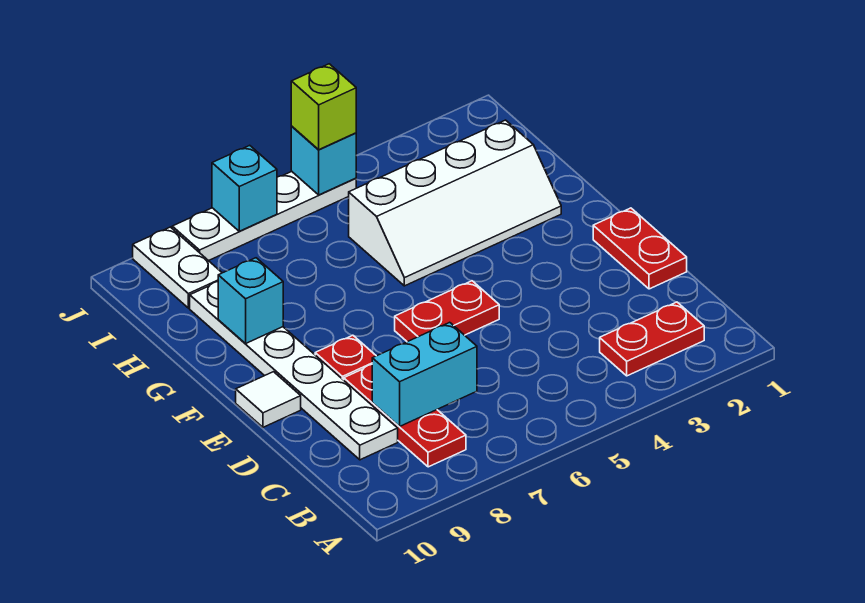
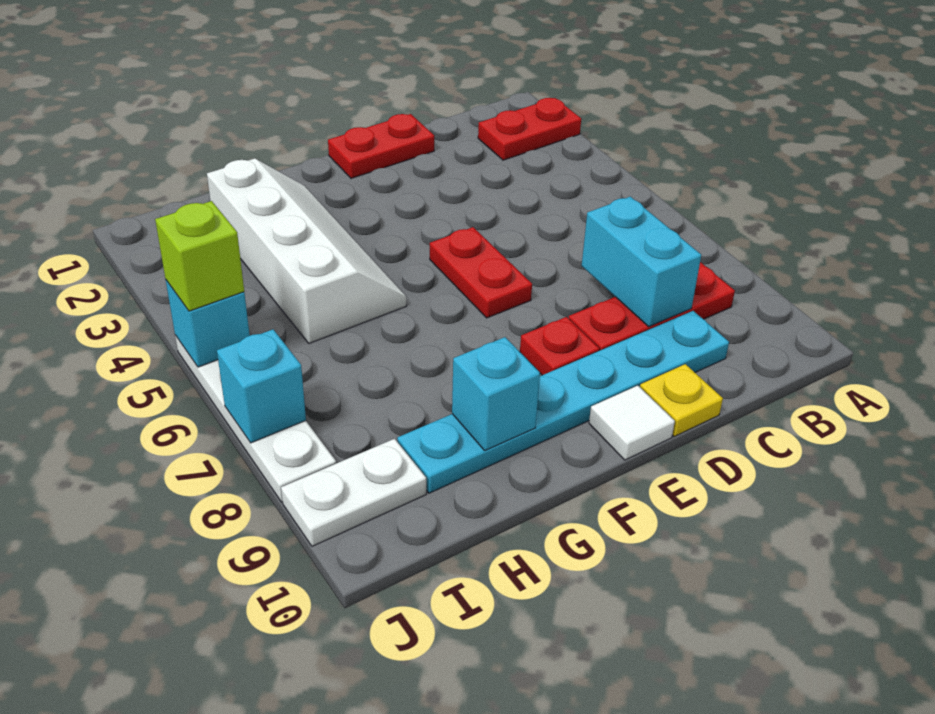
red plate B2:B3 level 1 -> red plate A2:B2 level 1
white plate C9:H9 level 1 -> cyan plate C9:H9 level 1
none -> yellow plate D10 level 1

